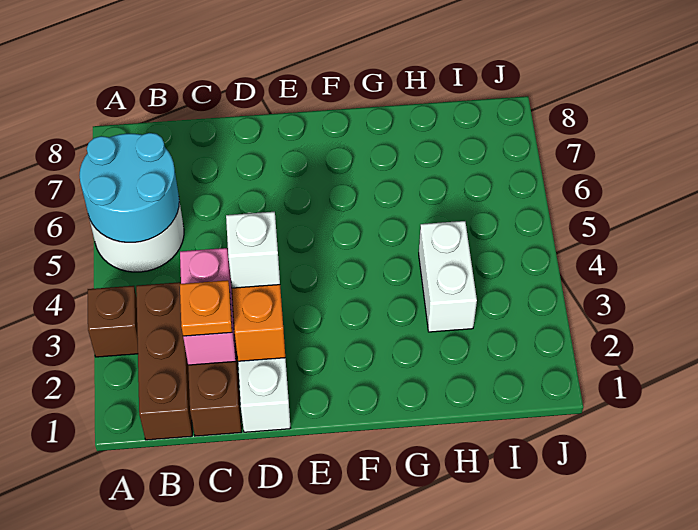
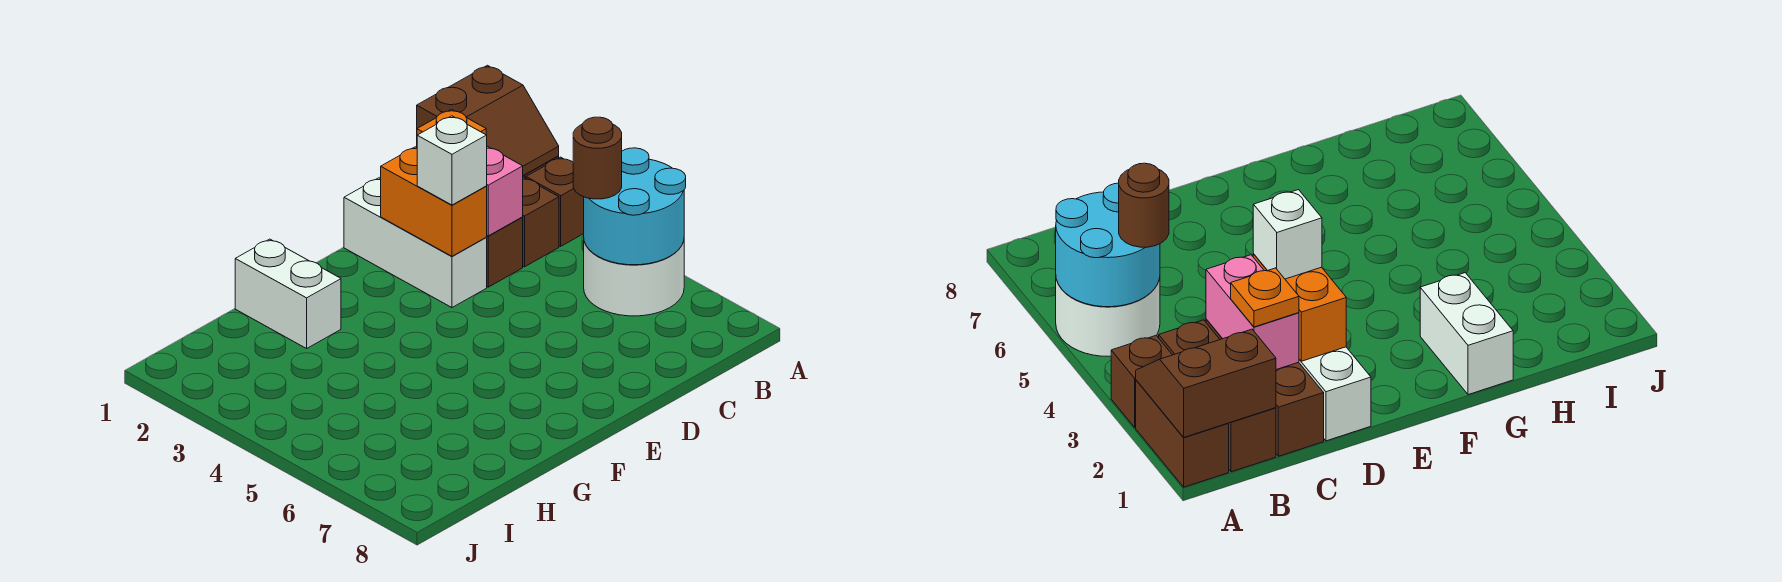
none -> brown brick A1:A2 level 1
none -> brown slope A1:B2 level 2 top 1
none -> brown round brick B5 level 3
white brick H3:H4 level 1 -> white brick G1:G2 level 1

